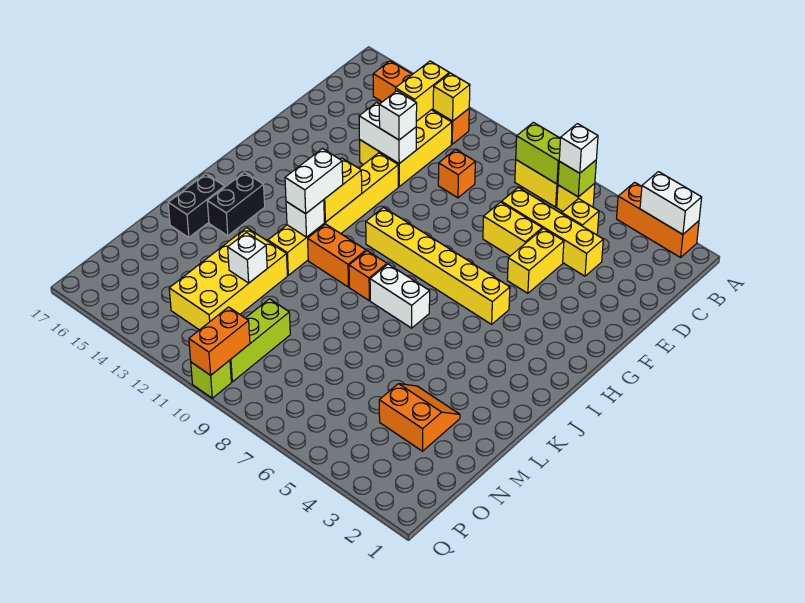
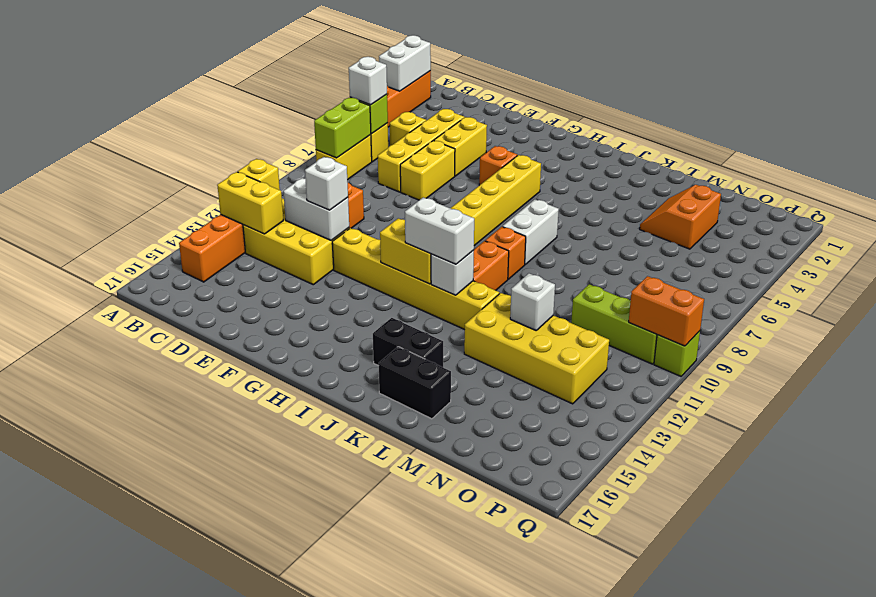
yellow brick E5:F5 level 1 -> yellow brick E4:E5 level 1
white brick E12:E13 level 2 -> white brick D12:E12 level 2
none -> orange brick G5 level 1

